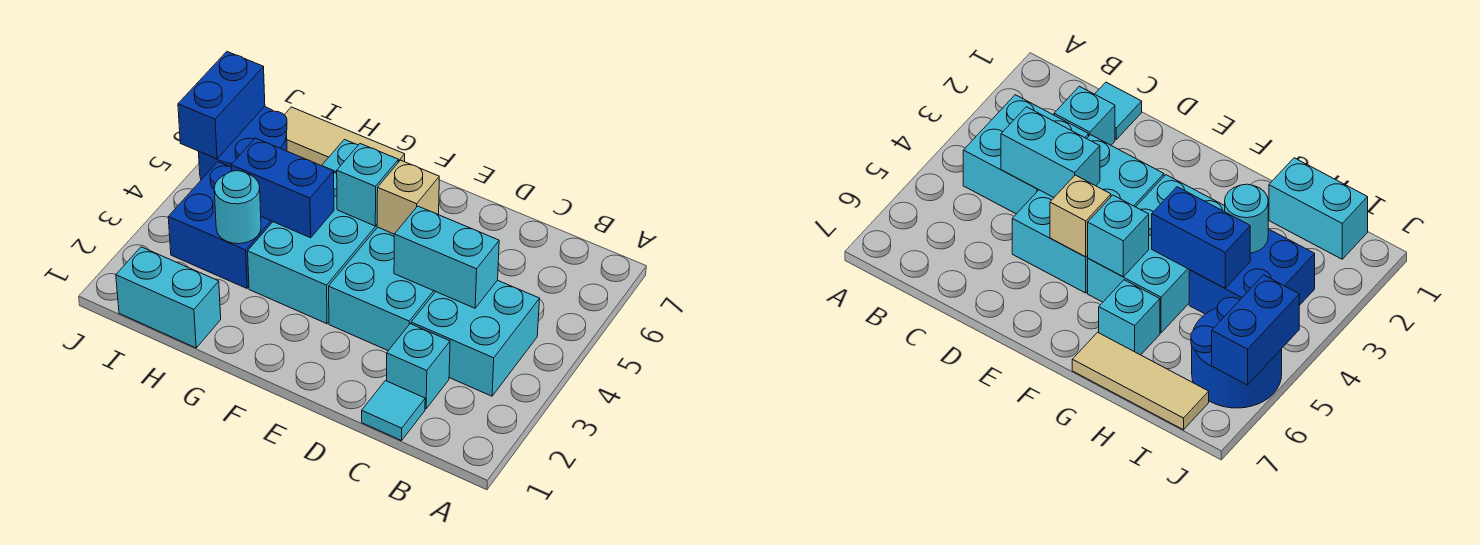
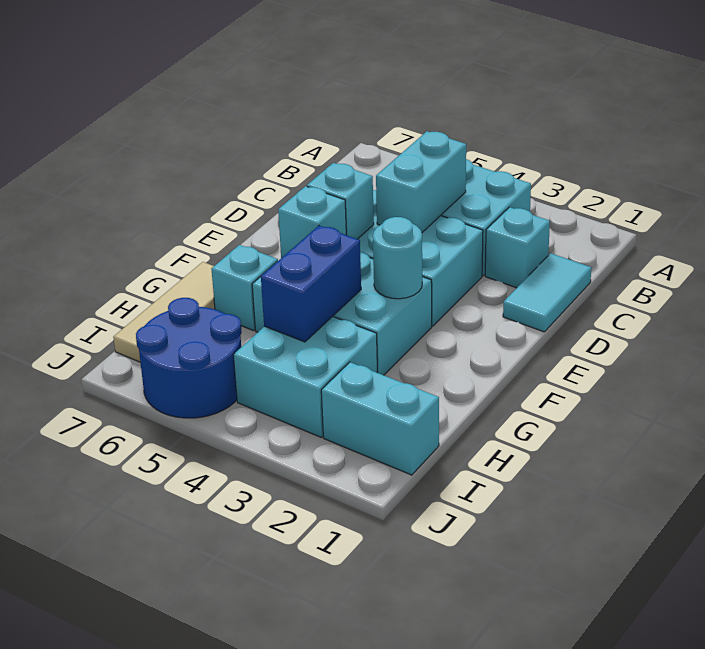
cyan tile C1 level 1 -> cyan tile C1:D1 level 1
tan brick E5 level 2 -> cyan brick E5 level 2
cyan brick H1:I1 level 1 -> cyan brick I1:I2 level 1
blue brick H3:I4 level 1 -> cyan brick H3:I4 level 1
cyan round brick H3 level 2 -> cyan round brick F3 level 2
blue brick J5:J6 level 2 -> none

